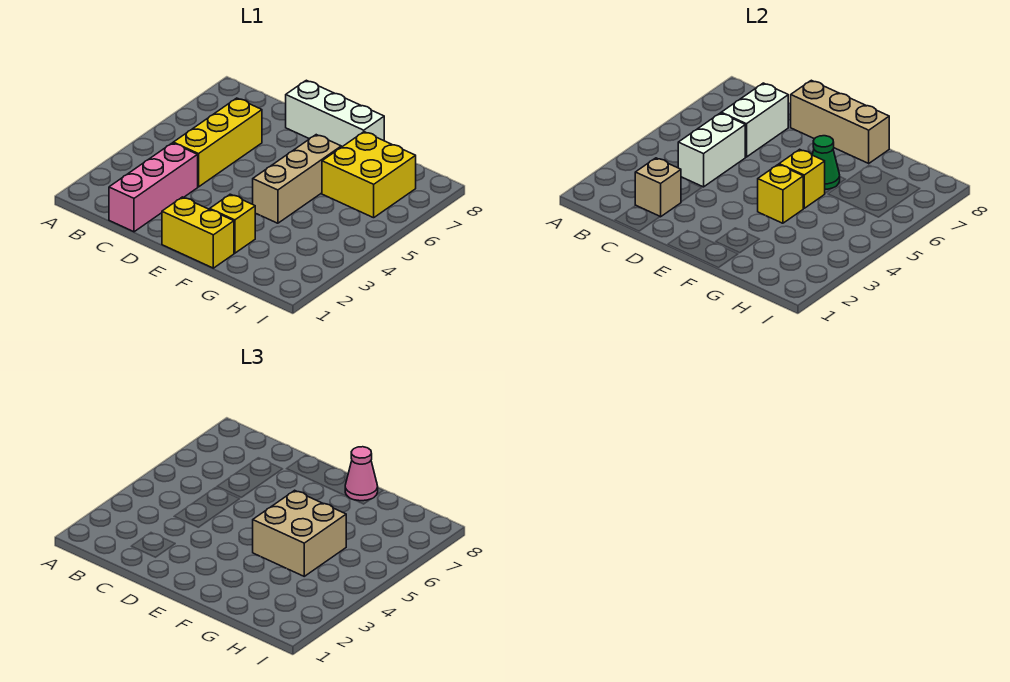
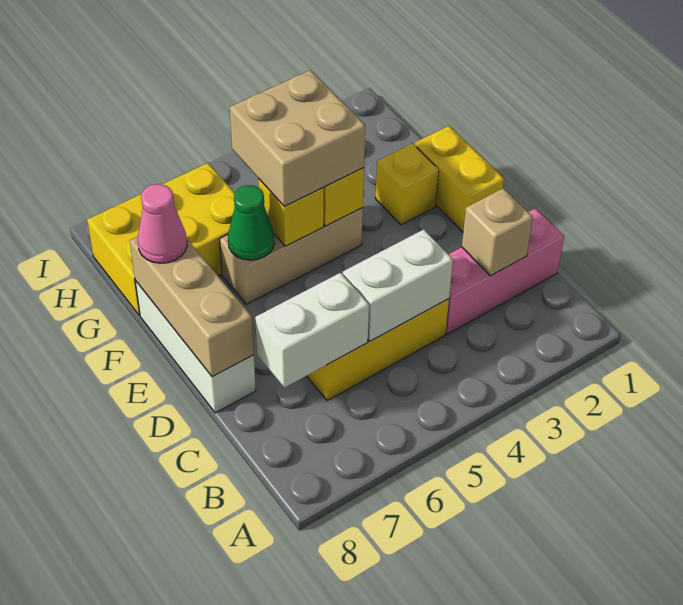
yellow brick G6:H7 level 1 -> yellow brick G6:H8 level 1

